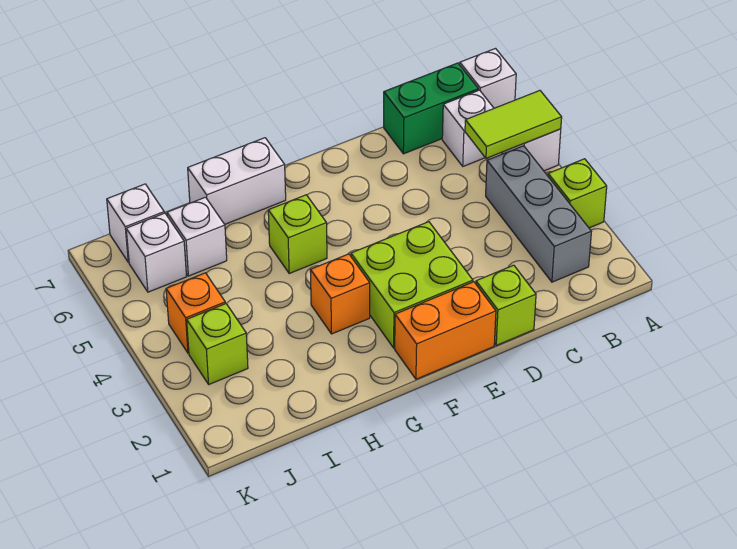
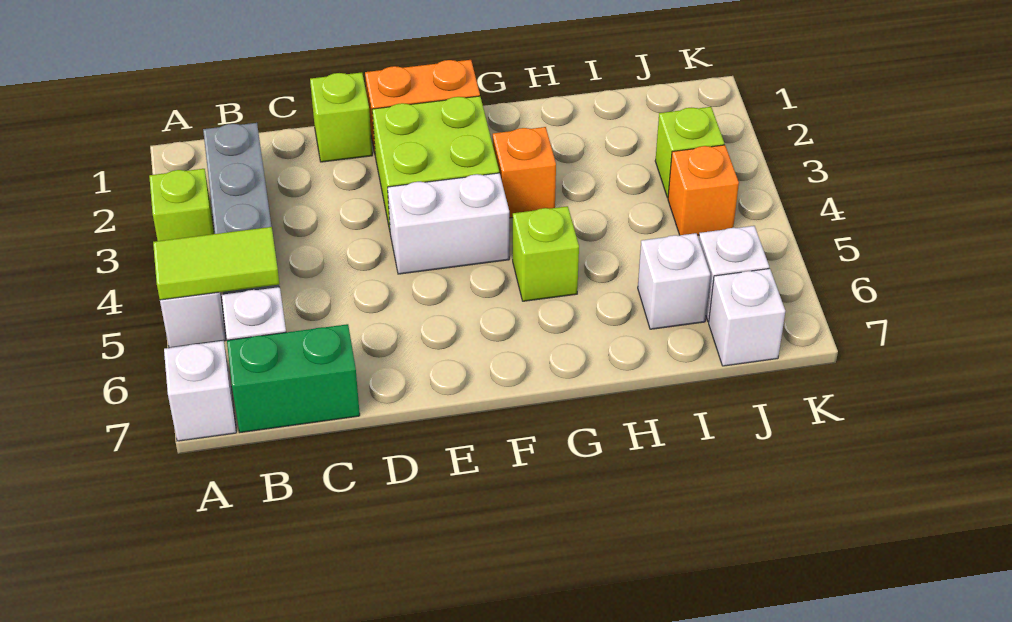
white brick G7:H7 level 1 -> white brick E4:F4 level 1

